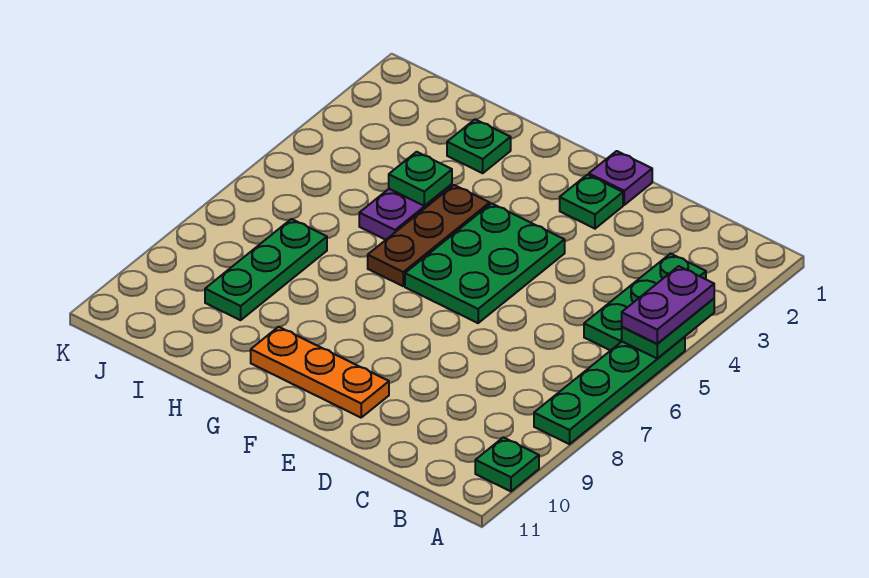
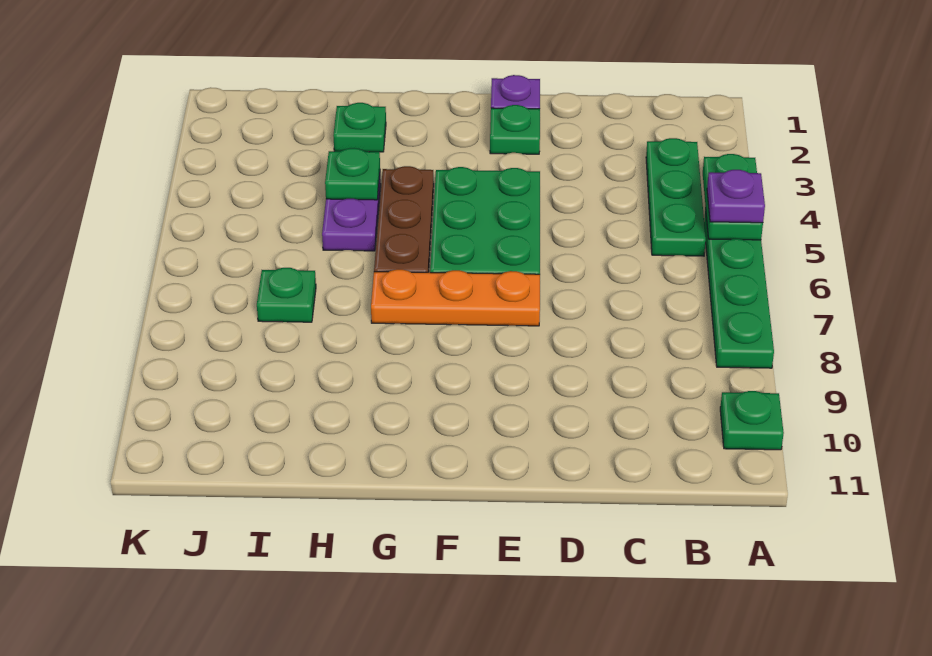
purple plate A4:A5 level 3 -> purple plate A5 level 3
orange plate E10:G10 level 1 -> orange plate E7:G7 level 1
green plate I7:I9 level 1 -> green plate I7 level 1

